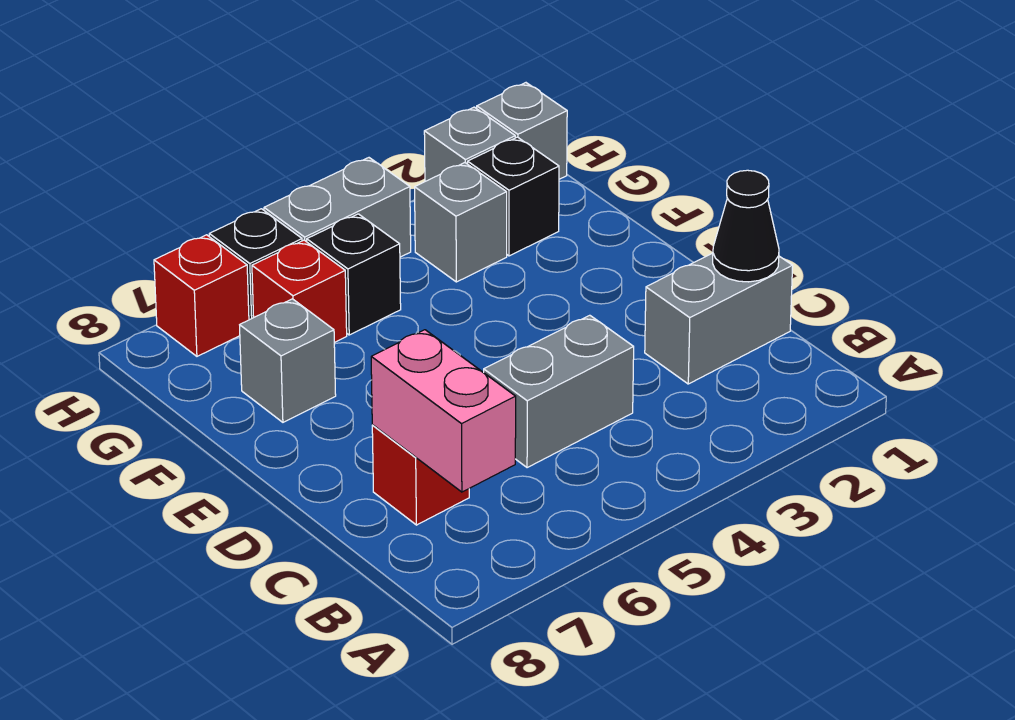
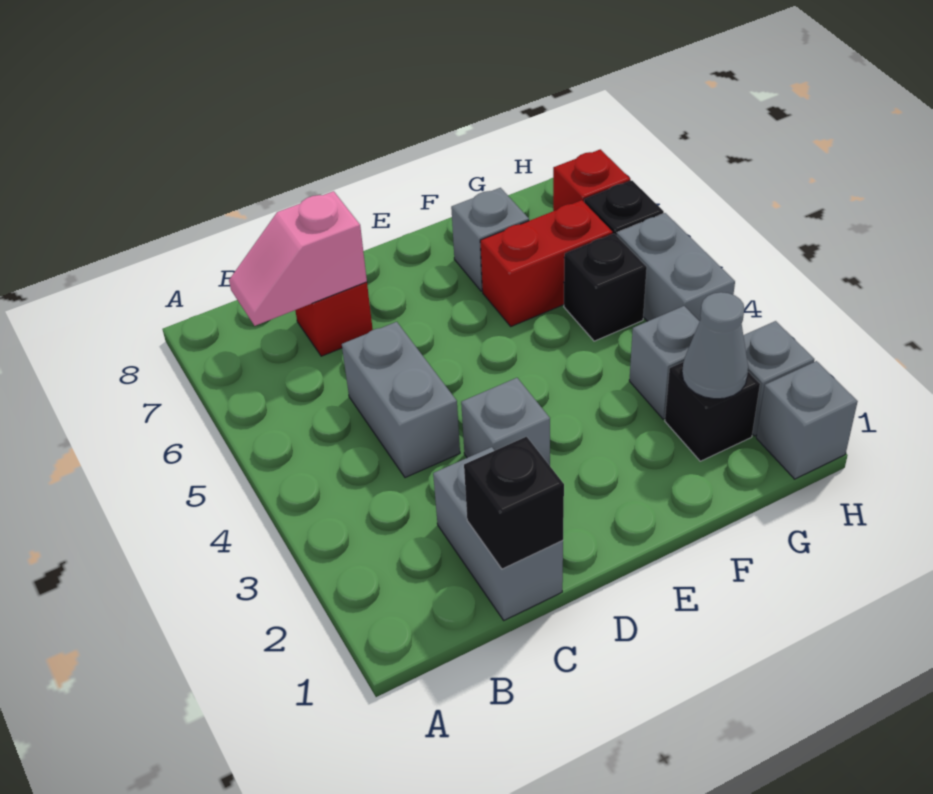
pink brick B7:C7 level 2 -> pink slope B7:C7 level 2 top C
black cone C1 level 2 -> black brick C1 level 2
none -> grey brick D3 level 1
none -> grey cone G2 level 2
red brick G6 level 1 -> red brick F6:G6 level 1

